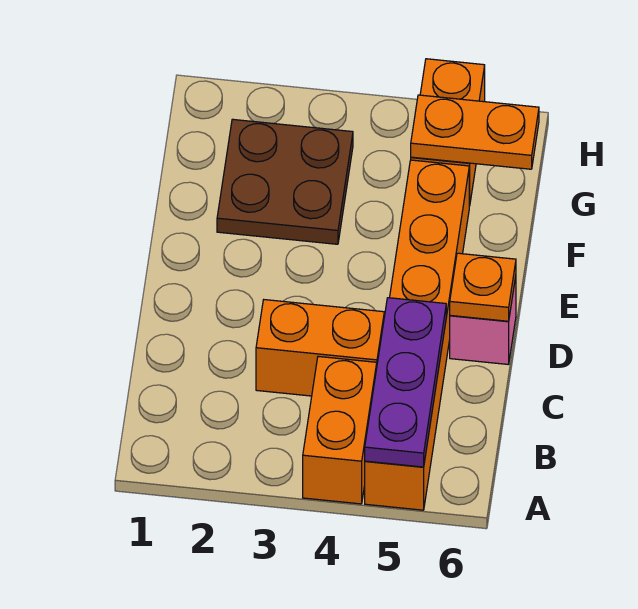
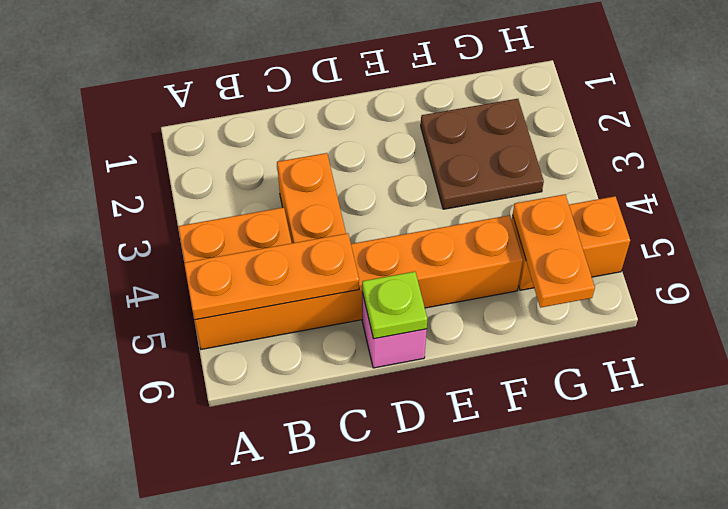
purple plate A5:C5 level 2 -> orange plate A5:C5 level 2
orange plate D6 level 2 -> lime plate D6 level 2

